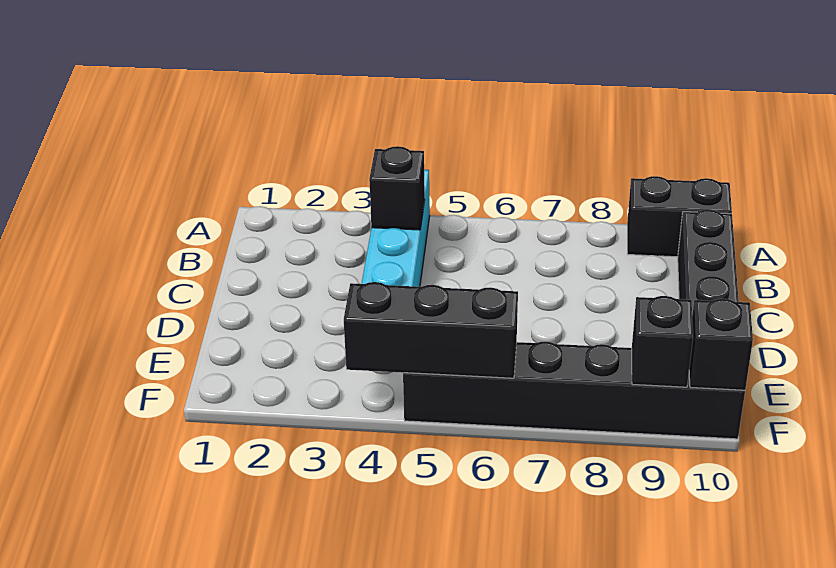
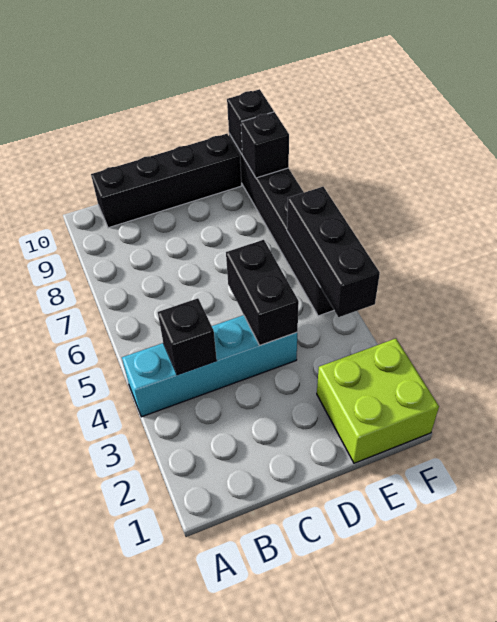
black brick A9:A10 level 1 -> black brick D4:D5 level 2
none -> lime brick E1:F2 level 1

